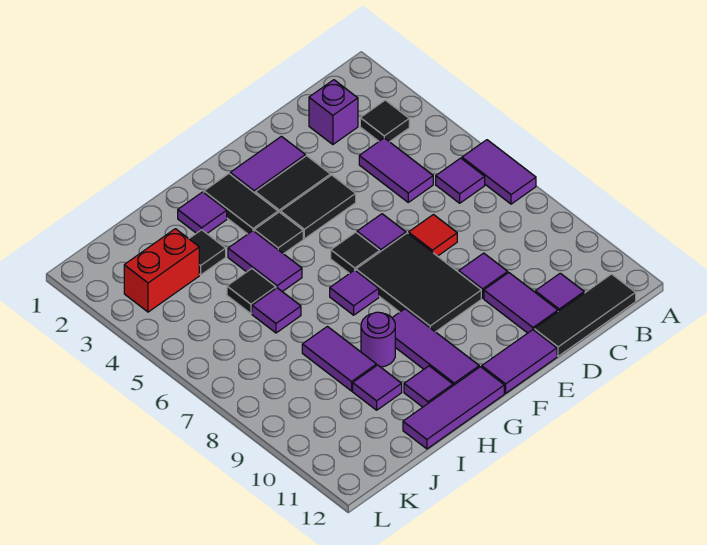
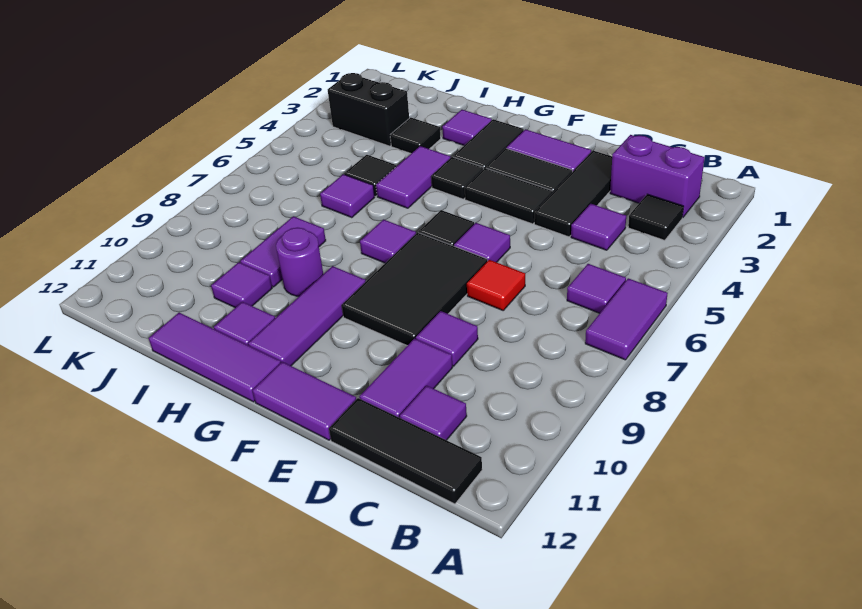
purple brick C2 level 1 -> purple brick B2:C2 level 1
purple tile C4:C5 level 1 -> purple tile C4 level 1
none -> black tile D2:D4 level 1
red brick J3:K3 level 1 -> black brick J3:K3 level 1

